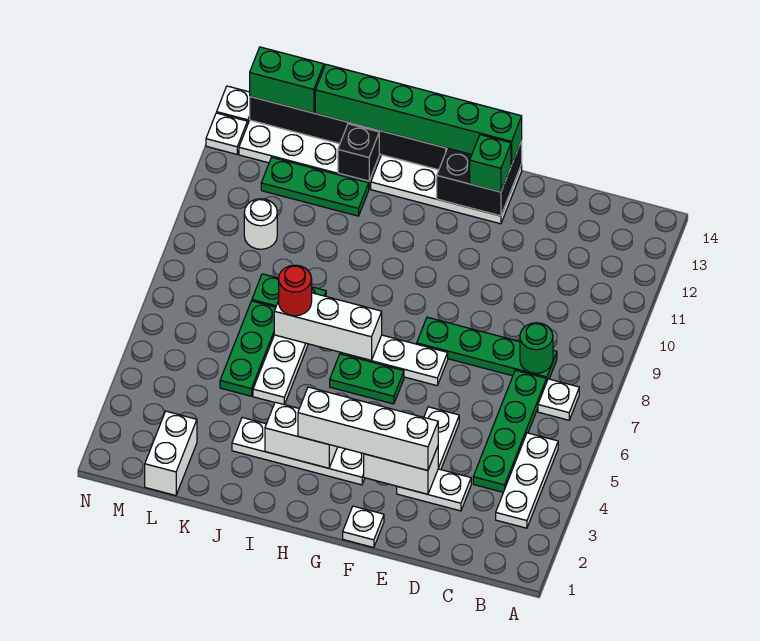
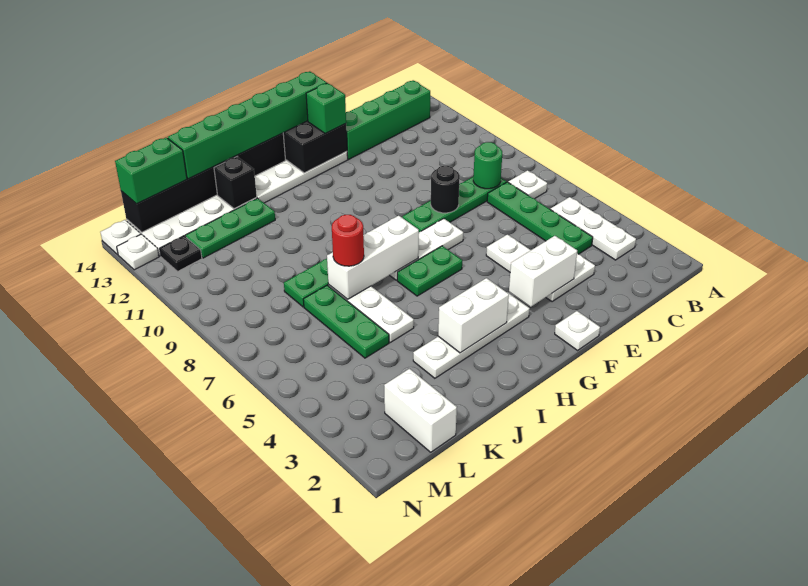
none -> green brick B13:E13 level 1
white brick E3:H3 level 3 -> none
none -> black round brick E8 level 2
white round brick L10 level 1 -> none
none -> black plate M12 level 1

